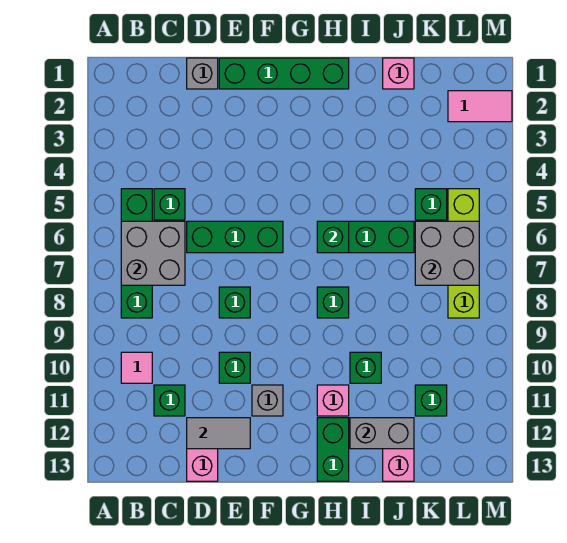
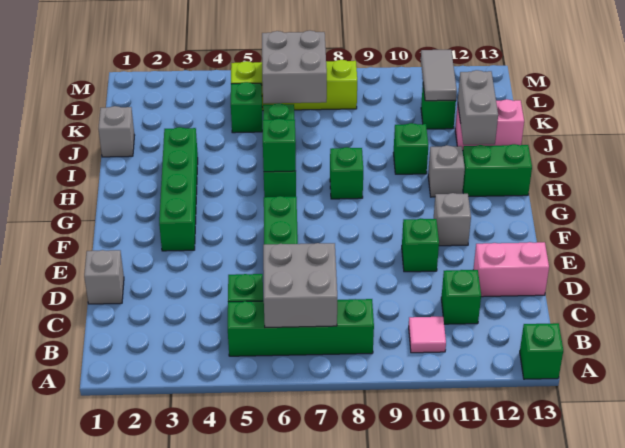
grey tile D12:E12 level 2 -> grey tile K11:L11 level 2
green brick E1:H1 level 1 -> green brick F3:I3 level 1
green brick E8 level 1 -> green brick A13 level 1
pink brick H11 level 1 -> grey brick H11 level 1
pink brick J1 level 1 -> grey brick J1 level 1
pink tile L2:M2 level 1 -> none

